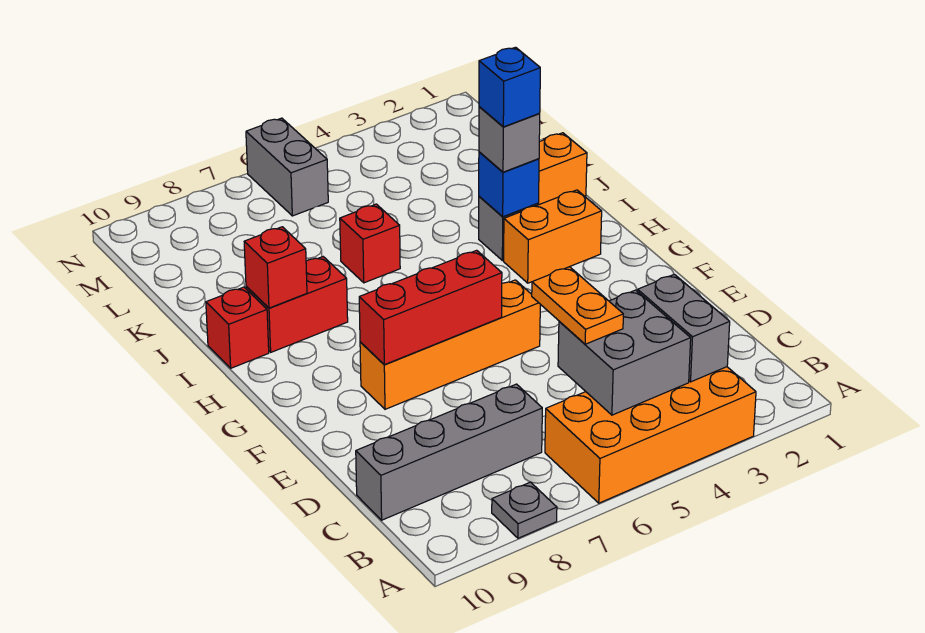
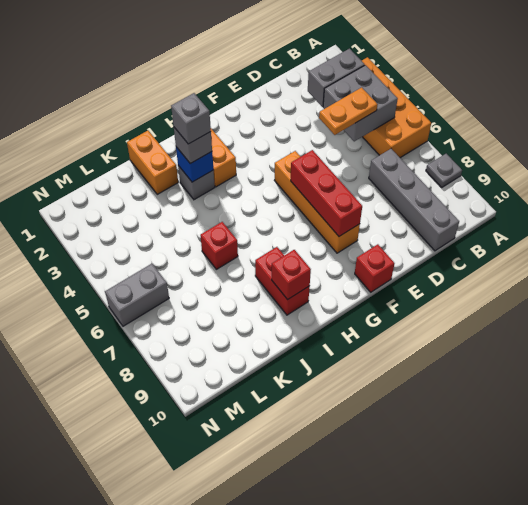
blue brick I3 level 4 -> grey brick I3 level 4
red brick I10 level 1 -> red brick F10 level 1

